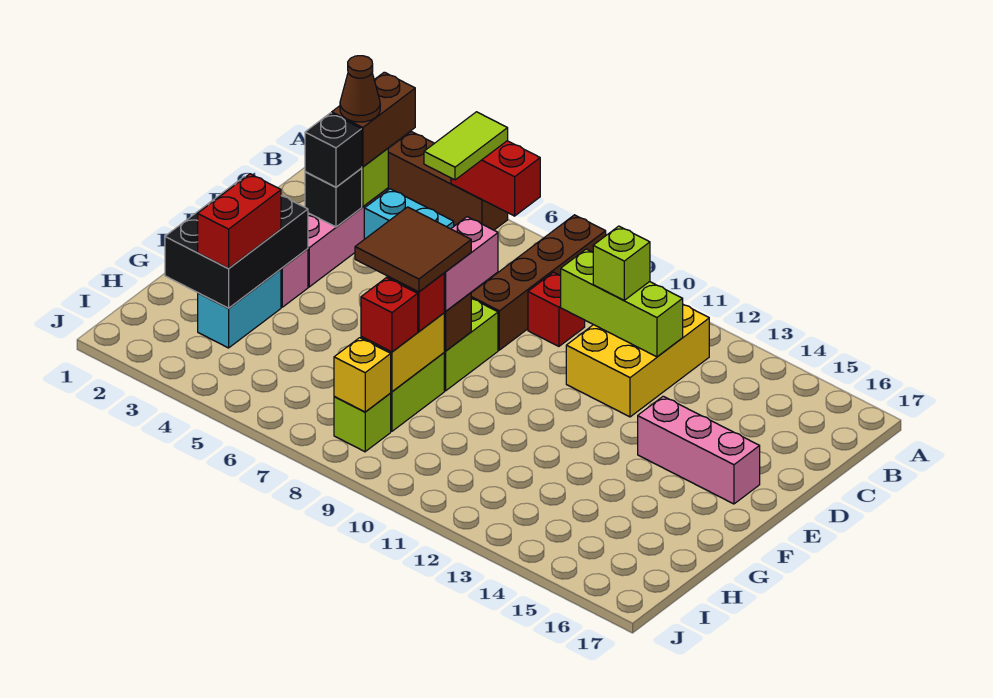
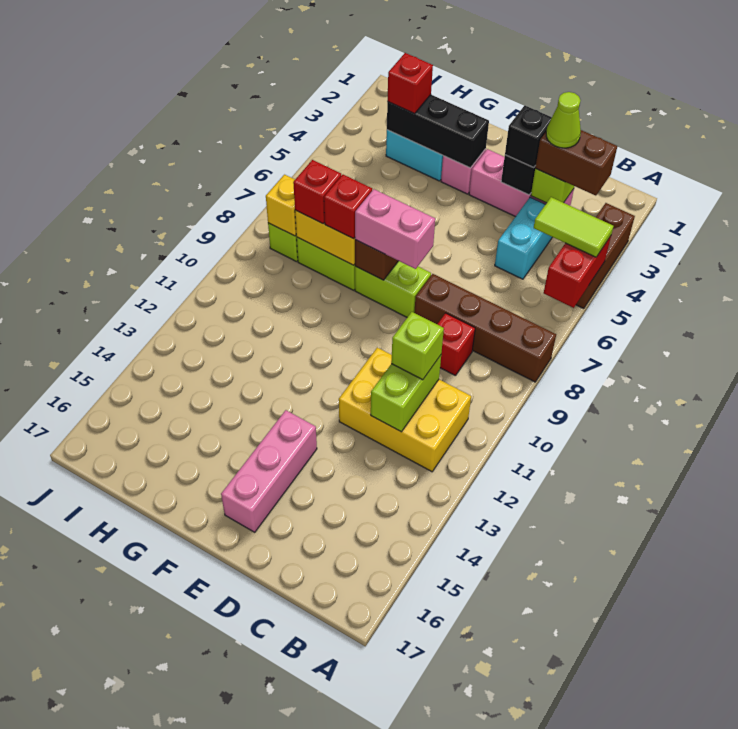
brown cone C3 level 4 -> lime cone C3 level 4
lime brick C10:C12 level 2 -> lime brick C11:C12 level 2
black brick F2:H3 level 2 -> black brick F3:H3 level 2
brown tile F7:G8 level 4 -> none
red brick G3:H3 level 3 -> red brick H3 level 3

